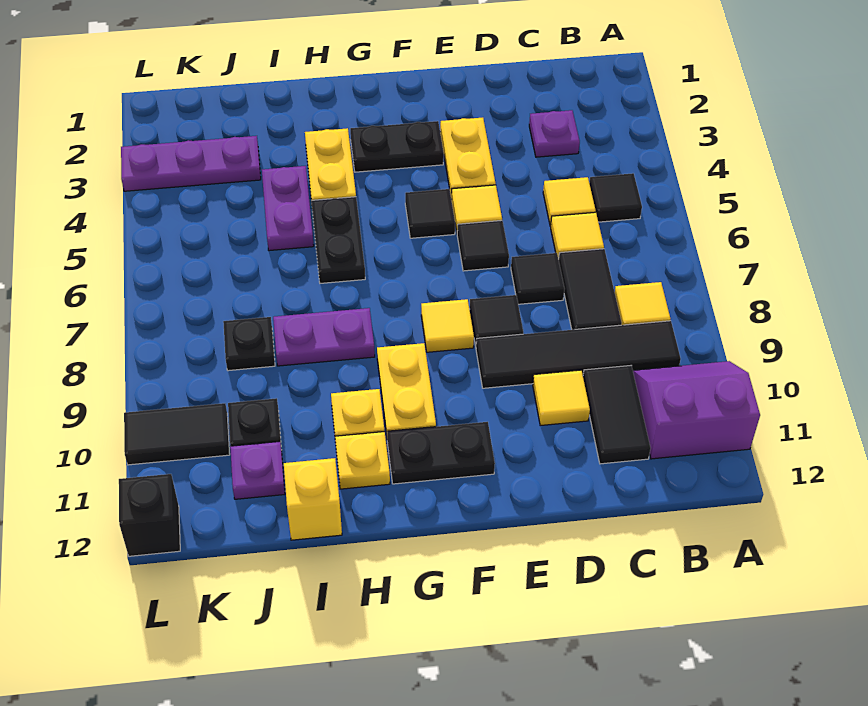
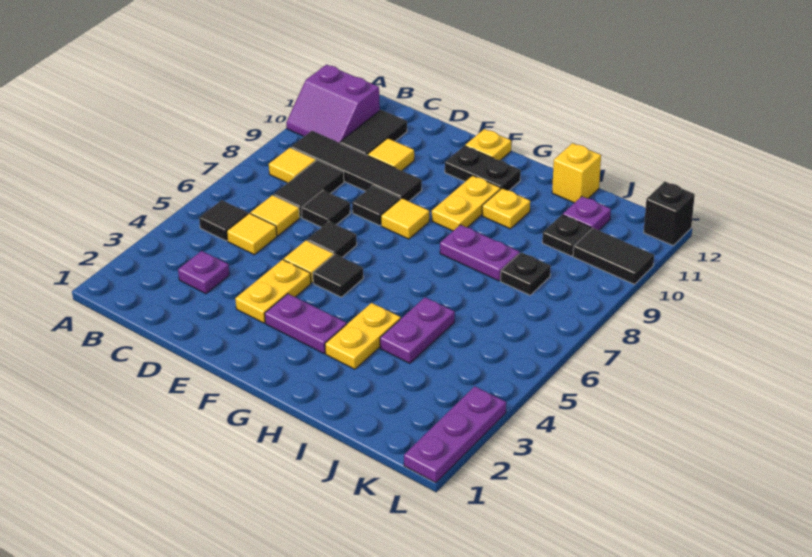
black plate F3:G3 level 1 -> purple plate F3:G3 level 1
black plate H5:H6 level 1 -> none
yellow plate H11 level 1 -> yellow plate F12 level 1
purple plate J3:L3 level 1 -> purple plate L1:L3 level 1

